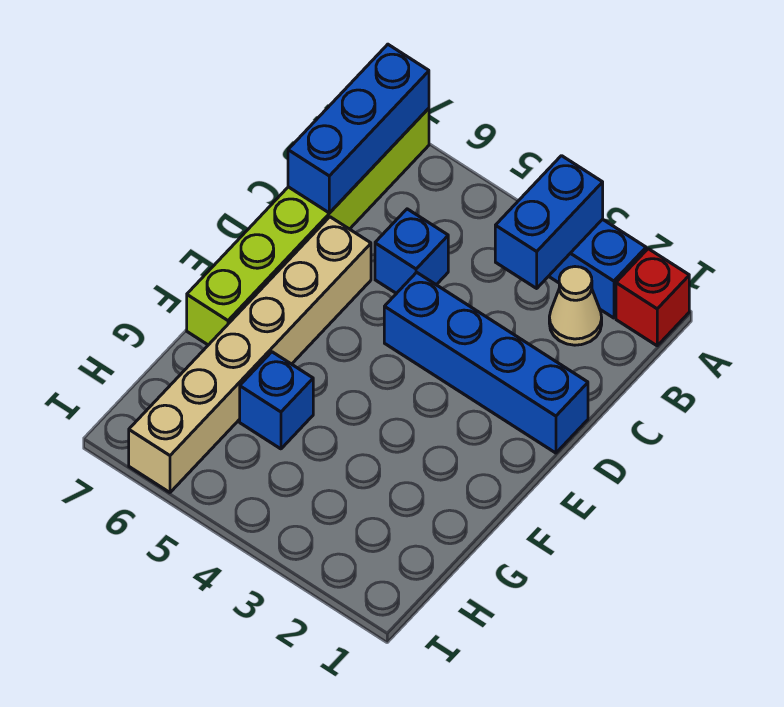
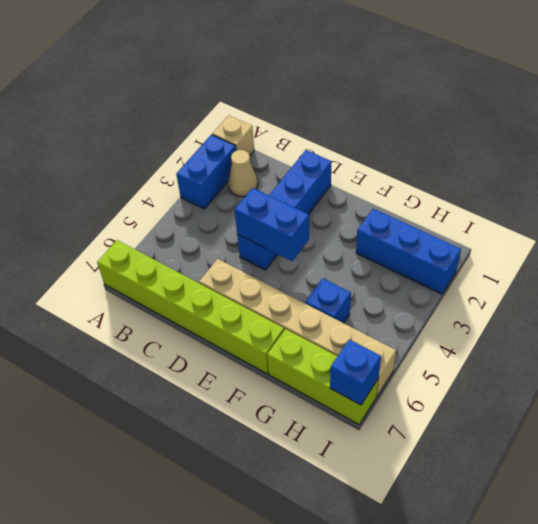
red brick A1 level 1 -> tan brick A1 level 1
blue brick A3:B3 level 2 -> blue brick D4:E4 level 2
blue brick A7:C7 level 2 -> blue brick G2:I2 level 1
blue brick C5 level 1 -> blue brick I7 level 2
none -> lime brick G7:I7 level 1

